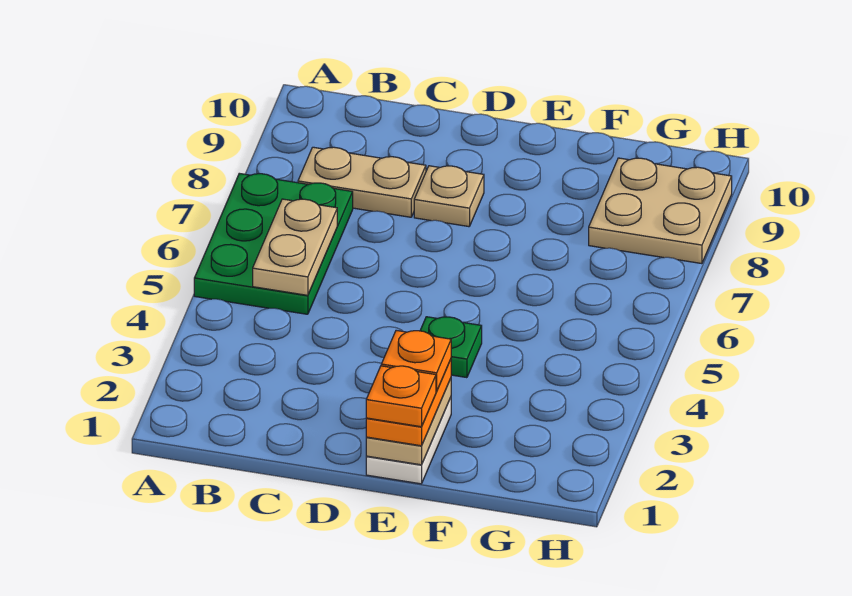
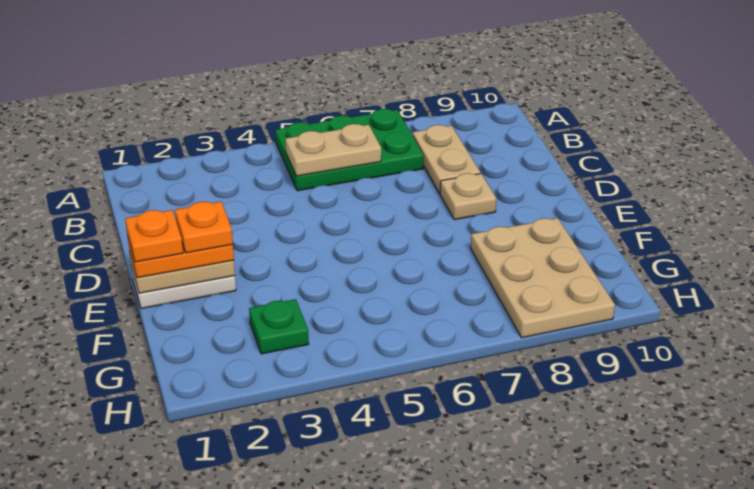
green plate E4 level 1 -> green plate G3 level 1
tan plate G8:H9 level 1 -> tan plate F8:H9 level 1

